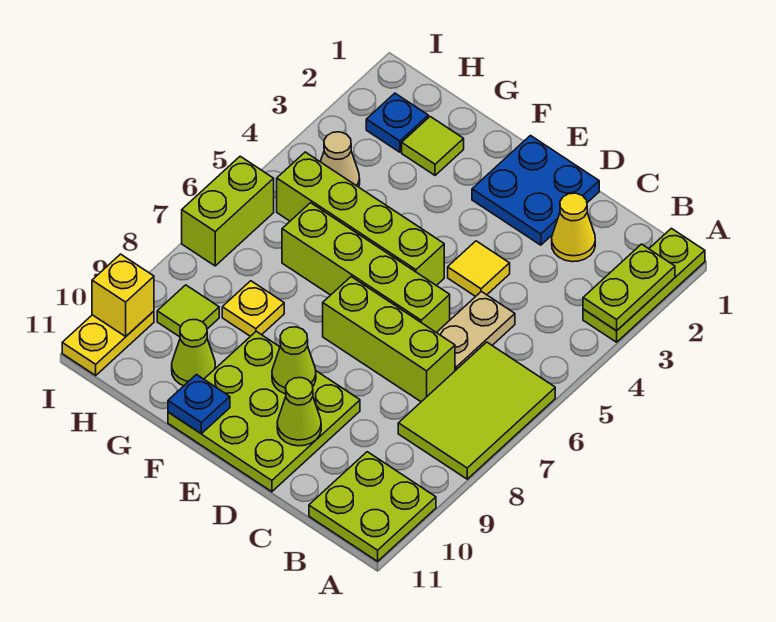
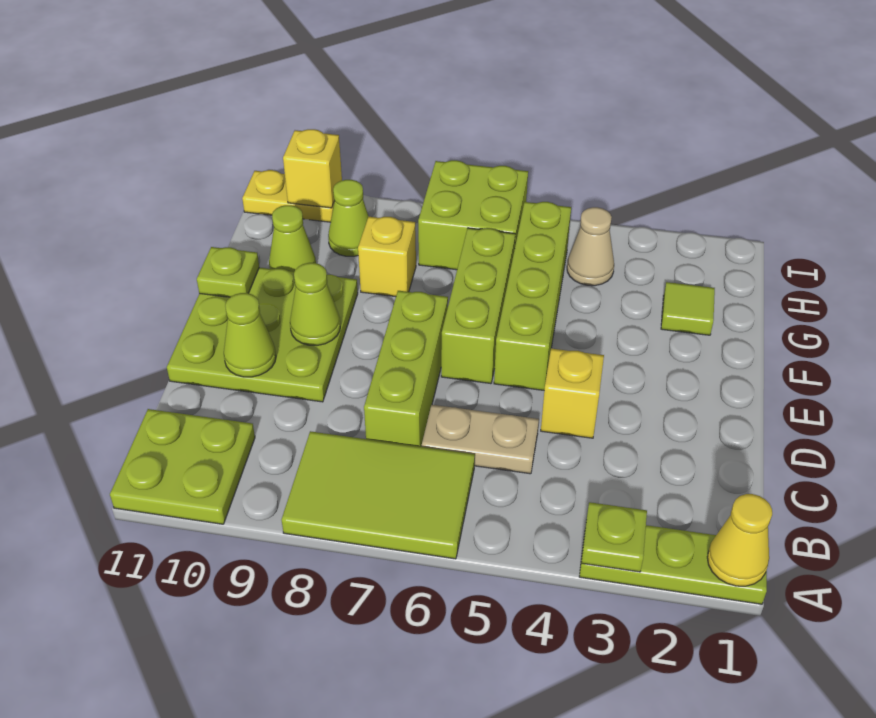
lime plate A2:A3 level 2 -> lime plate A3 level 2
yellow cone C2 level 1 -> yellow cone A1 level 2
blue plate D1:E2 level 1 -> none
yellow tile D4 level 1 -> yellow brick D4 level 1
lime brick D6:G6 level 1 -> lime brick E6:G6 level 1
blue plate F11 level 2 -> lime plate F11 level 2
yellow plate G8 level 1 -> yellow brick G8 level 1
blue plate H2 level 1 -> none
lime tile H9 level 1 -> lime cone H9 level 1
lime brick I6:I7 level 1 -> lime brick H6:I7 level 1

